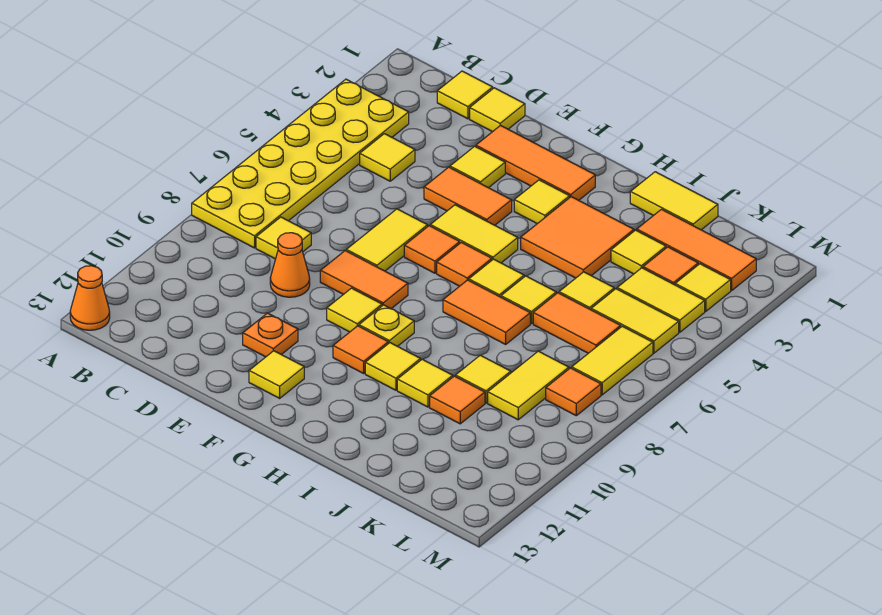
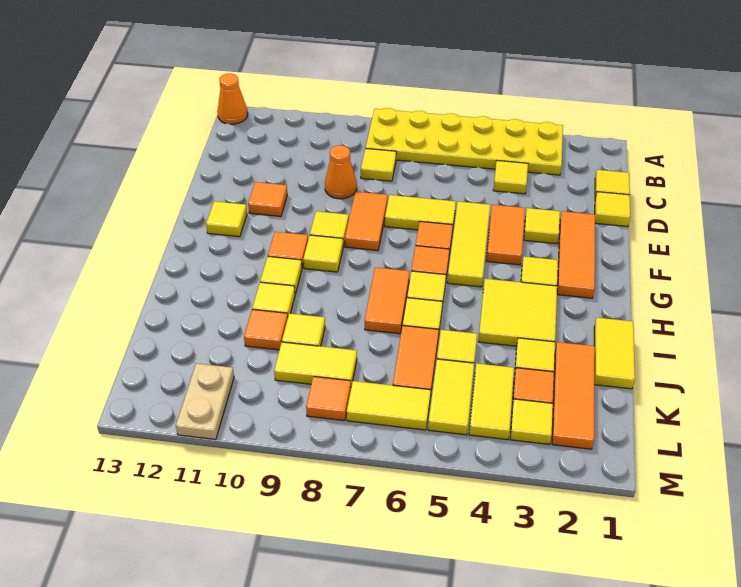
orange plate E11 level 1 -> orange tile E11 level 1
yellow tile F5:G5 level 1 -> yellow tile E5:G5 level 1
yellow plate G9 level 1 -> yellow tile G9 level 1
orange tile H3:I4 level 1 -> yellow tile H3:I4 level 1
none -> tan plate L11:M11 level 1

